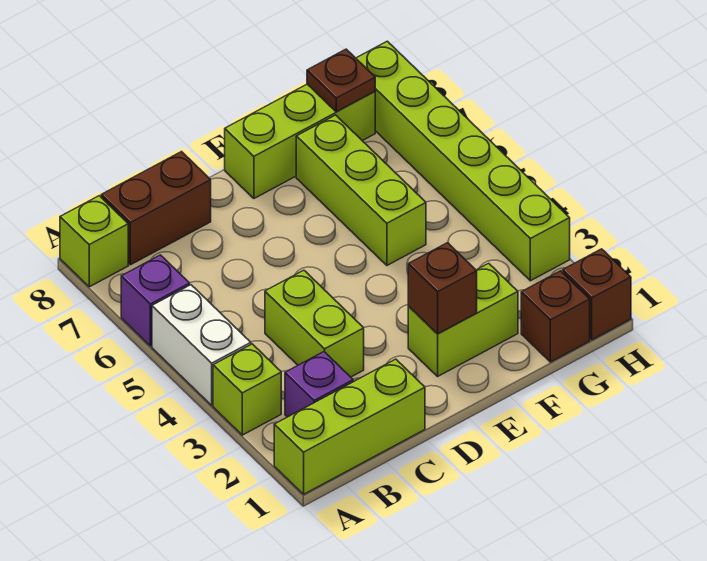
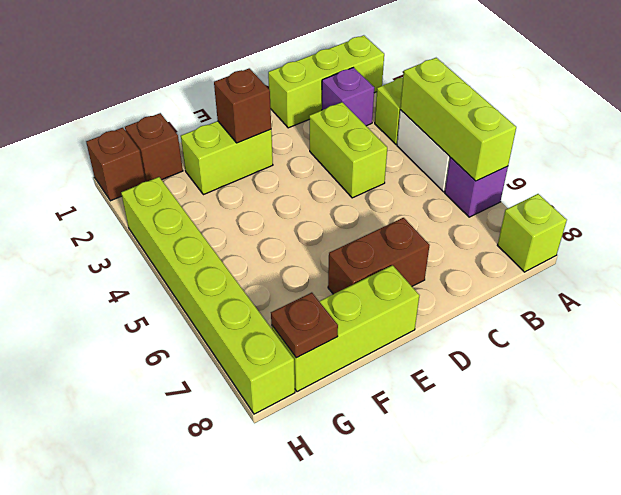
brown brick B8:C8 level 1 -> brown brick D7:E7 level 1
lime brick F5:F7 level 1 -> lime brick A4:A6 level 2

